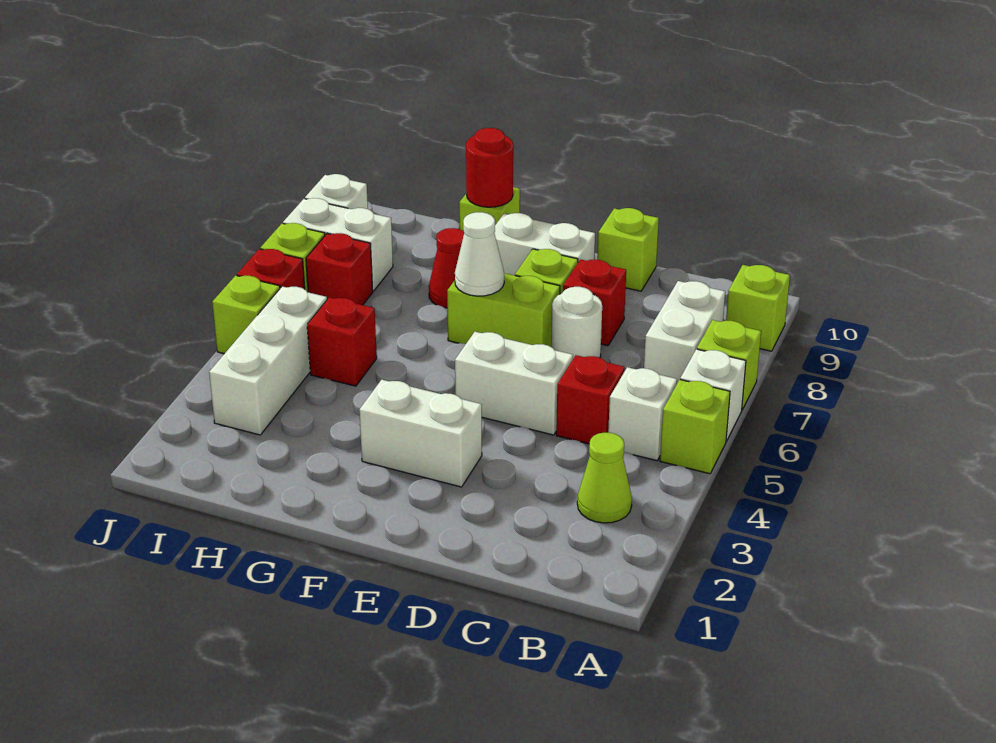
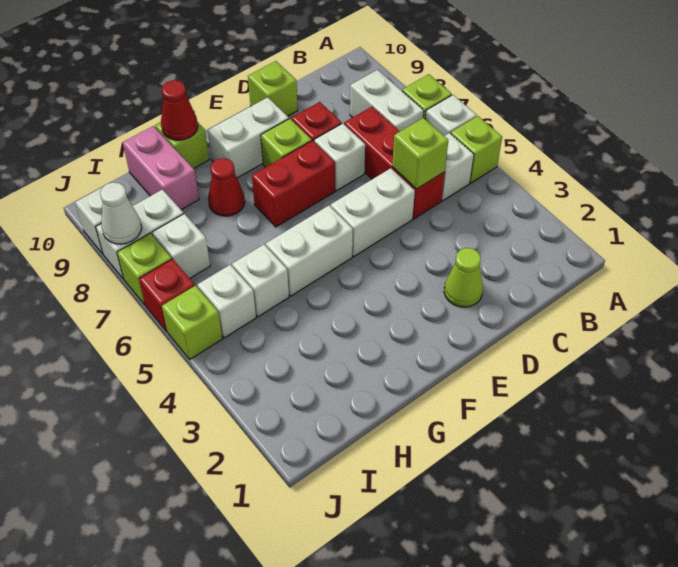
lime brick A9 level 1 -> lime brick C5 level 2
lime cone B3 level 1 -> lime cone D2 level 1
red brick C5 level 1 -> red brick C5:C7 level 1
white round brick D7 level 1 -> white brick D7 level 1
white brick E3:F3 level 1 -> white brick F5:G5 level 1
lime brick E7:F7 level 1 -> red brick E7:F7 level 1
white cone F7 level 2 -> white cone J8 level 2
red round brick G10 level 2 -> red cone G10 level 2
red brick H5 level 1 -> white brick H5 level 1
none -> pink brick H9:H10 level 1
white brick I3:I5 level 1 -> white brick I5 level 1
red brick I7 level 1 -> white brick I7 level 1

